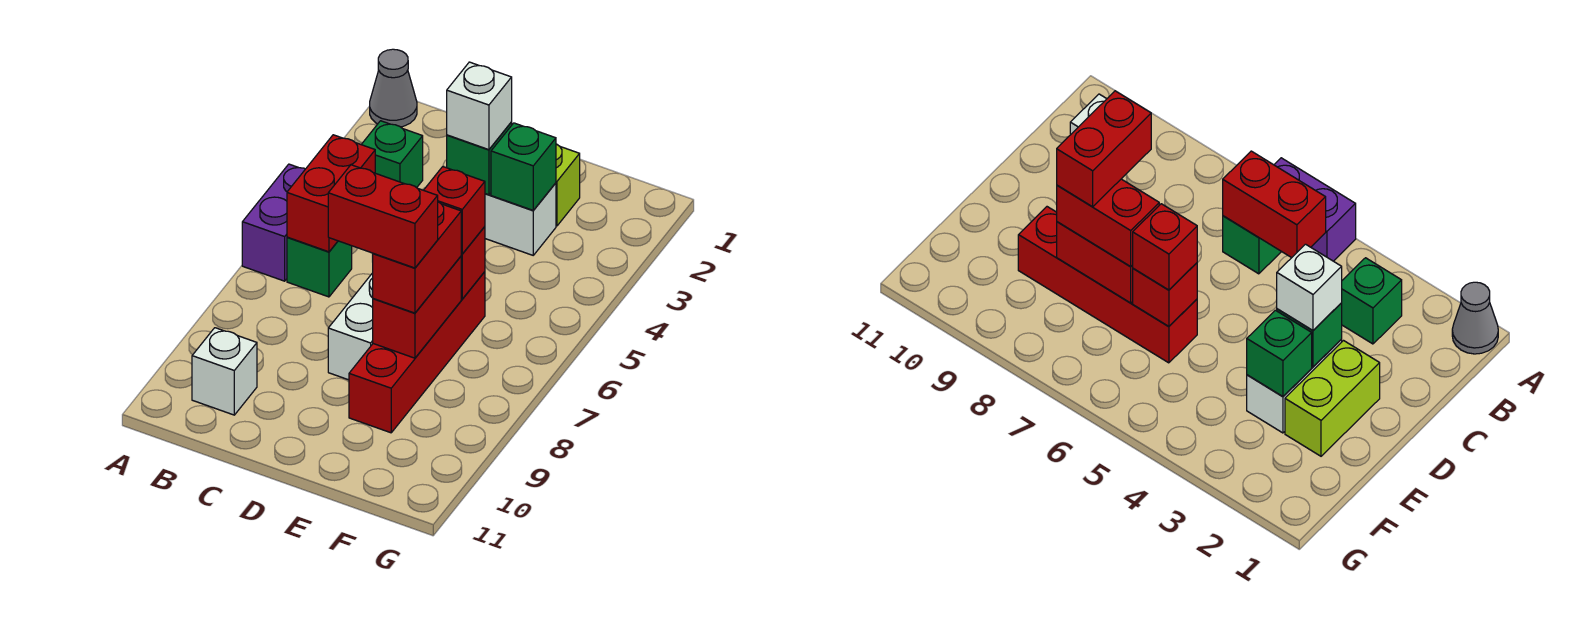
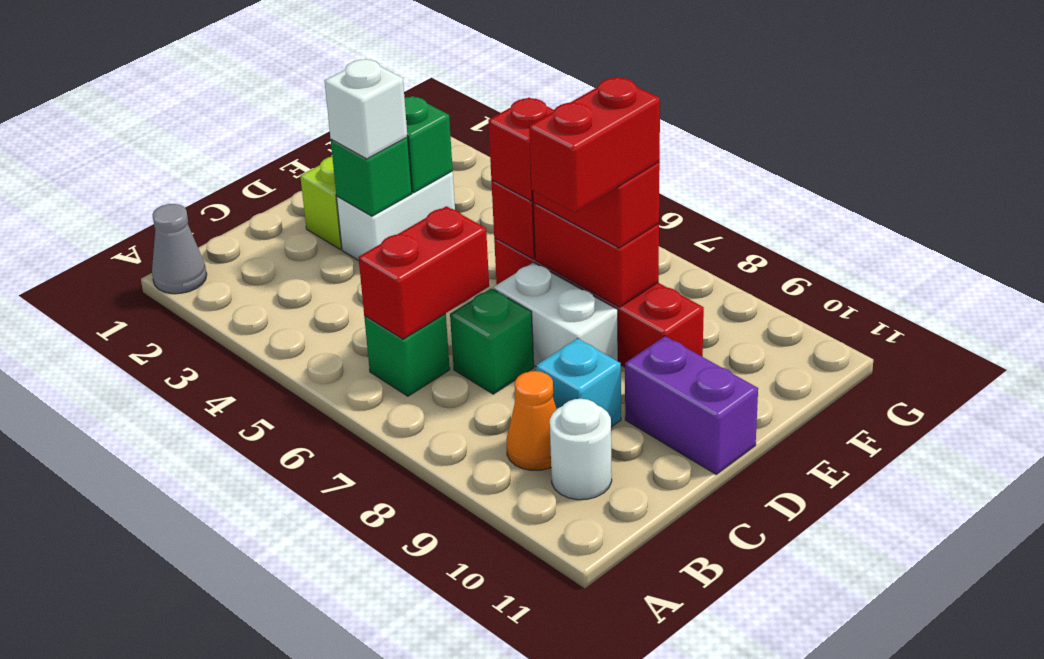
purple brick A5:A6 level 1 -> purple brick D10:D11 level 1
green brick B3 level 1 -> green brick C7 level 1
red brick B5:B6 level 2 -> red brick B6:C6 level 2
none -> orange cone B9 level 1
white brick B10 level 1 -> white round brick B10 level 1
none -> cyan brick C9 level 1

